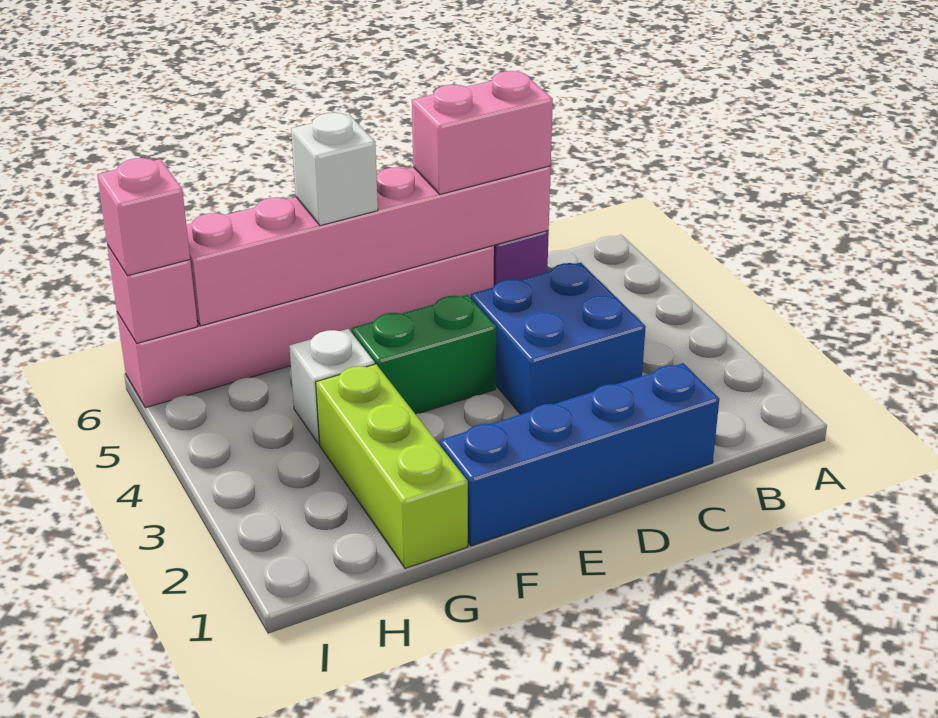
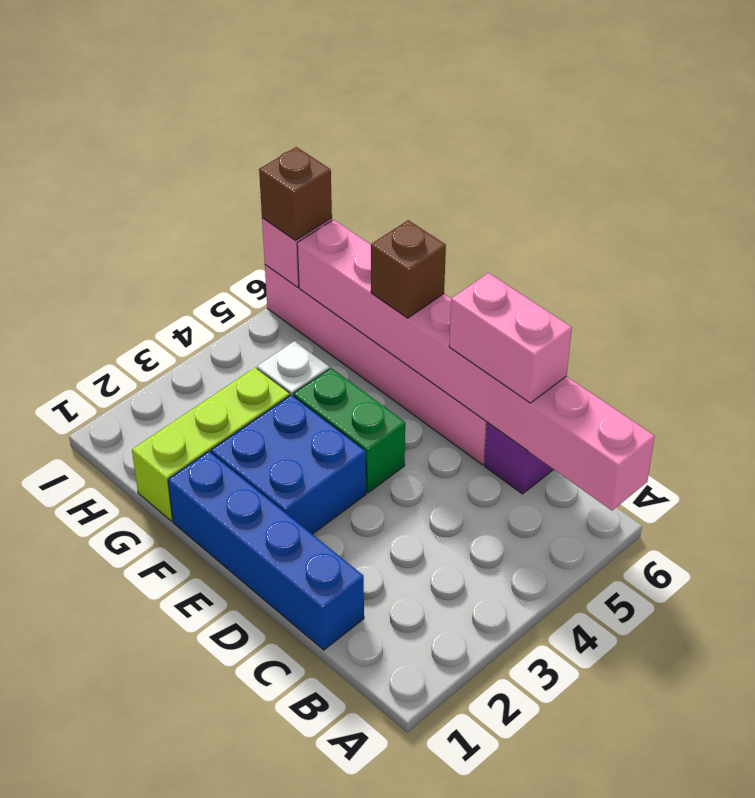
blue brick C3:D4 level 1 -> blue brick E2:F3 level 1
pink brick C6:H6 level 2 -> pink brick A6:H6 level 2
white brick F6 level 3 -> brown brick F6 level 3
pink brick I6 level 3 -> brown brick I6 level 3

